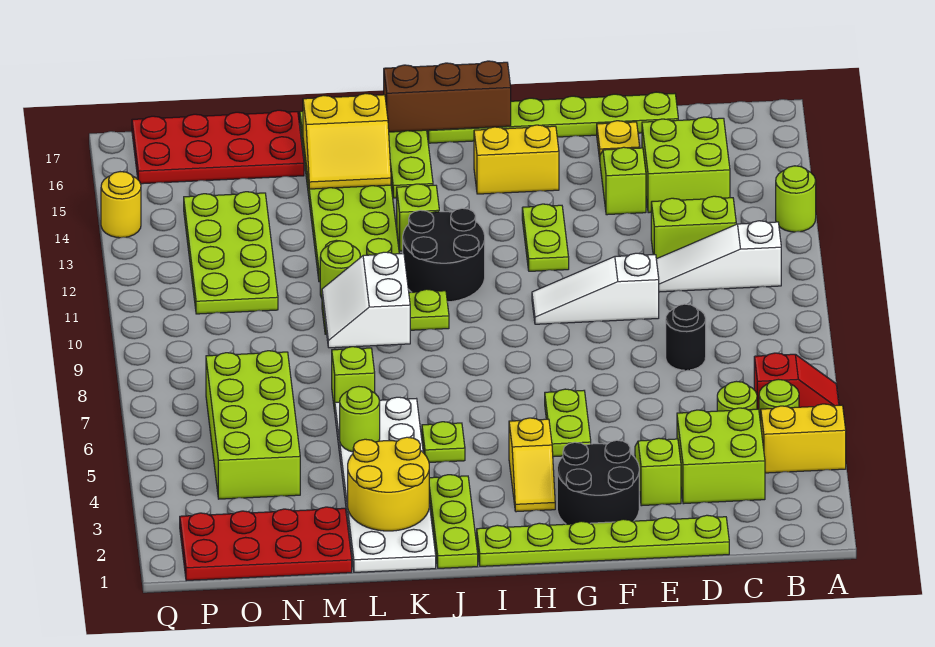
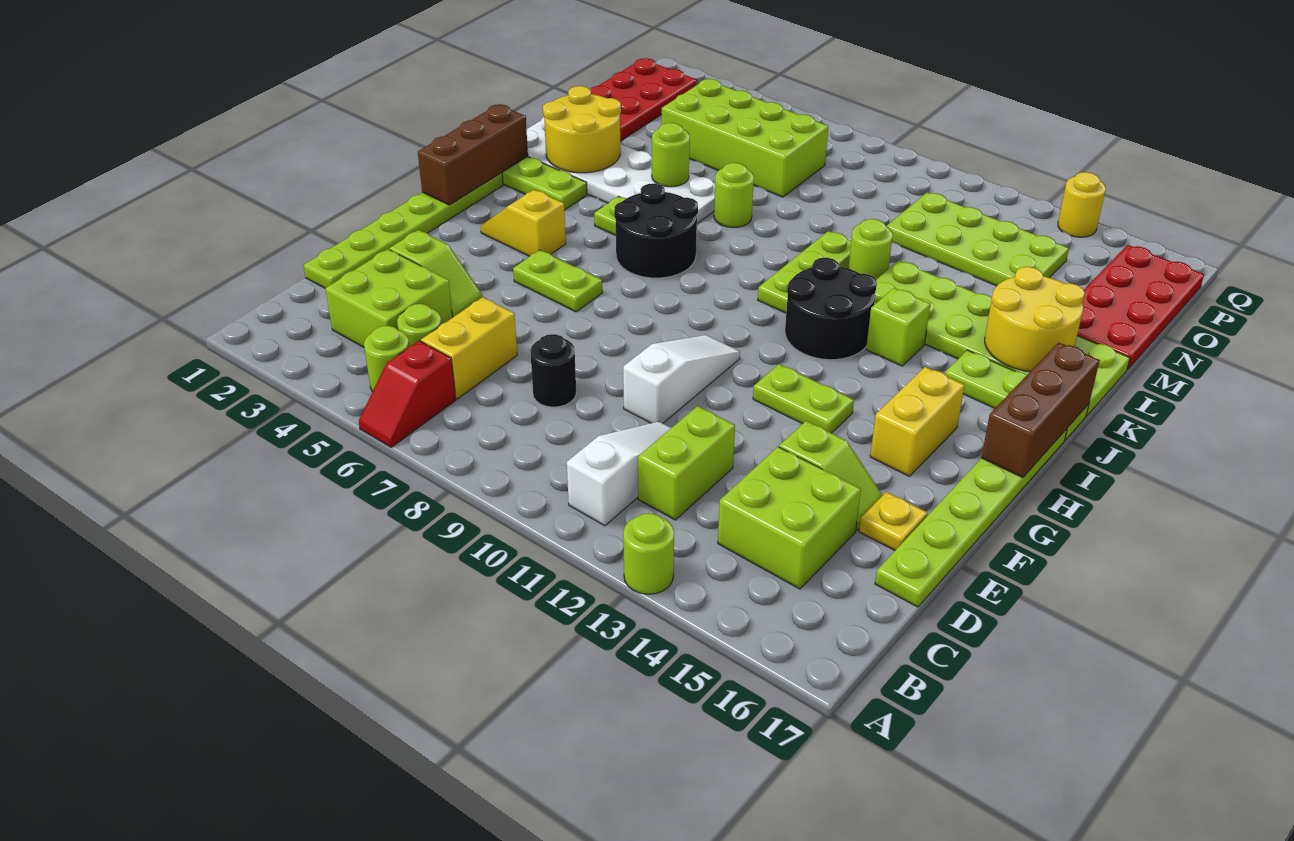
yellow brick A4:B4 level 1 -> yellow brick C6:D6 level 1
black round brick F2:G3 level 1 -> black round brick I6:J7 level 1
none -> brown brick H1:J1 level 2
white slope K9:L10 level 2 top K -> none
yellow slope K15:L16 level 2 top 16 -> yellow round brick K15:L16 level 2
lime brick L7 level 1 -> lime round brick L7 level 1

